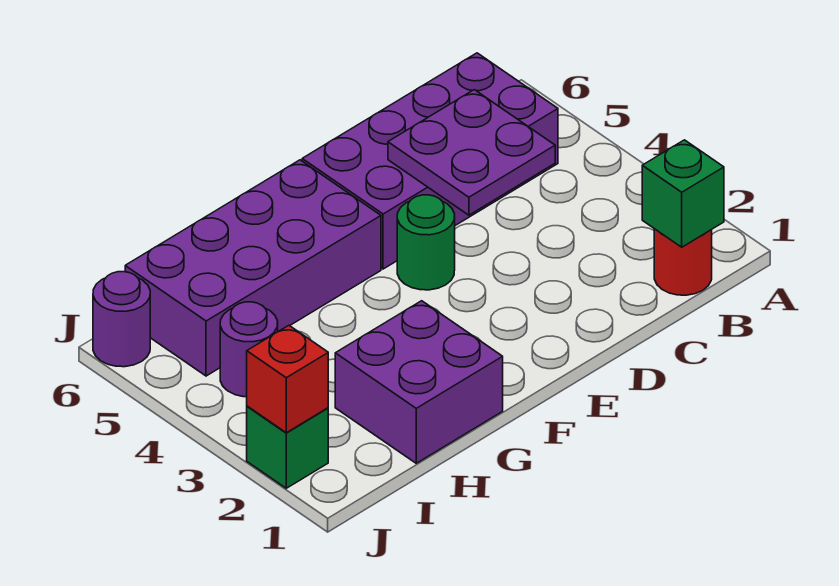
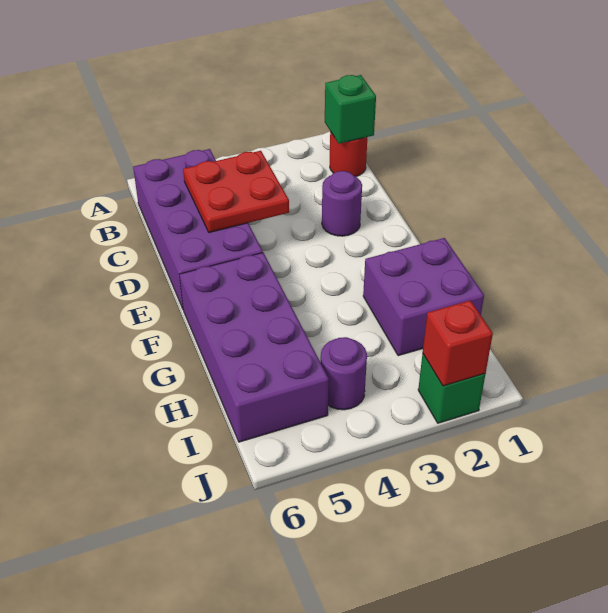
purple plate C4:D5 level 2 -> red plate C4:D5 level 2
green round brick E4 level 1 -> none
purple round brick J6 level 1 -> purple round brick D2 level 1

